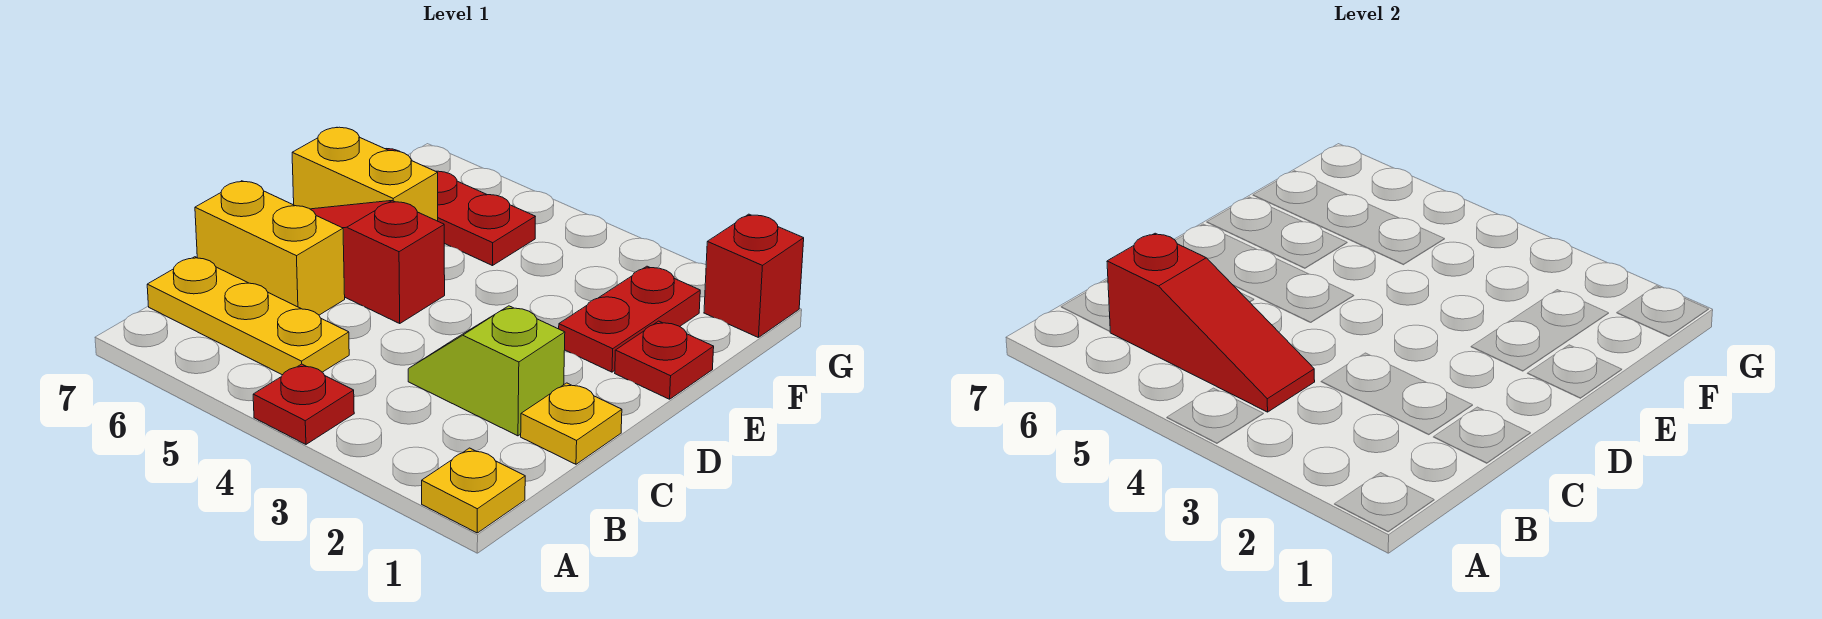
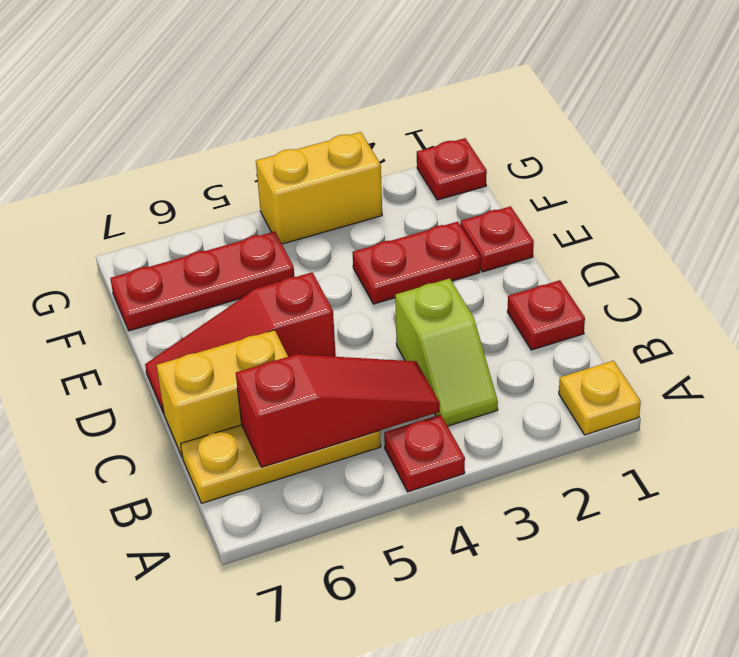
yellow plate C1 level 1 -> red plate C1 level 1
lime slope C2:C3 level 1 top 2 -> lime slope B3:C3 level 1 top C
red plate E2:F2 level 1 -> red plate E2:E3 level 1
yellow brick E6:E7 level 1 -> yellow brick G3:G4 level 1
red brick G1 level 1 -> red plate G1 level 1

